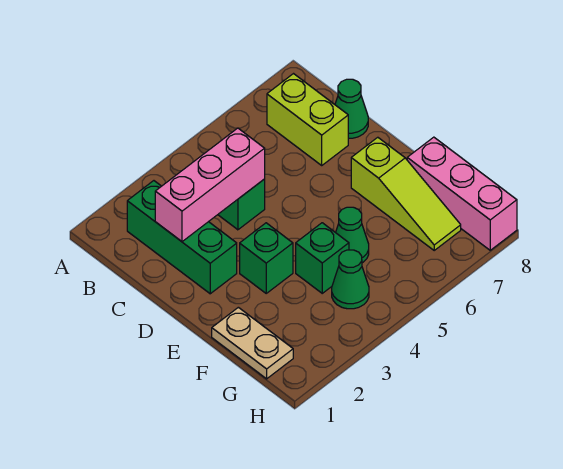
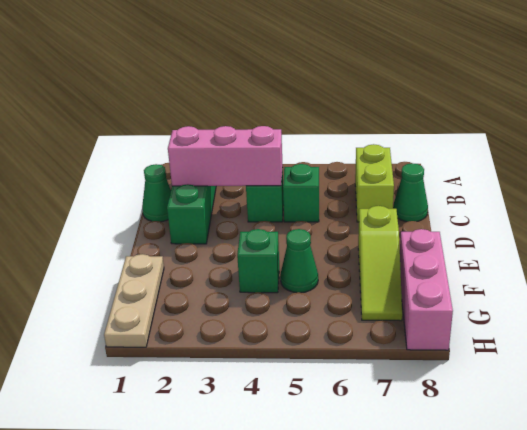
green brick E3 level 1 -> green brick C5 level 1
tan plate F1:G1 level 1 -> tan plate F1:H1 level 1
green cone G4 level 1 -> green cone C1 level 1

